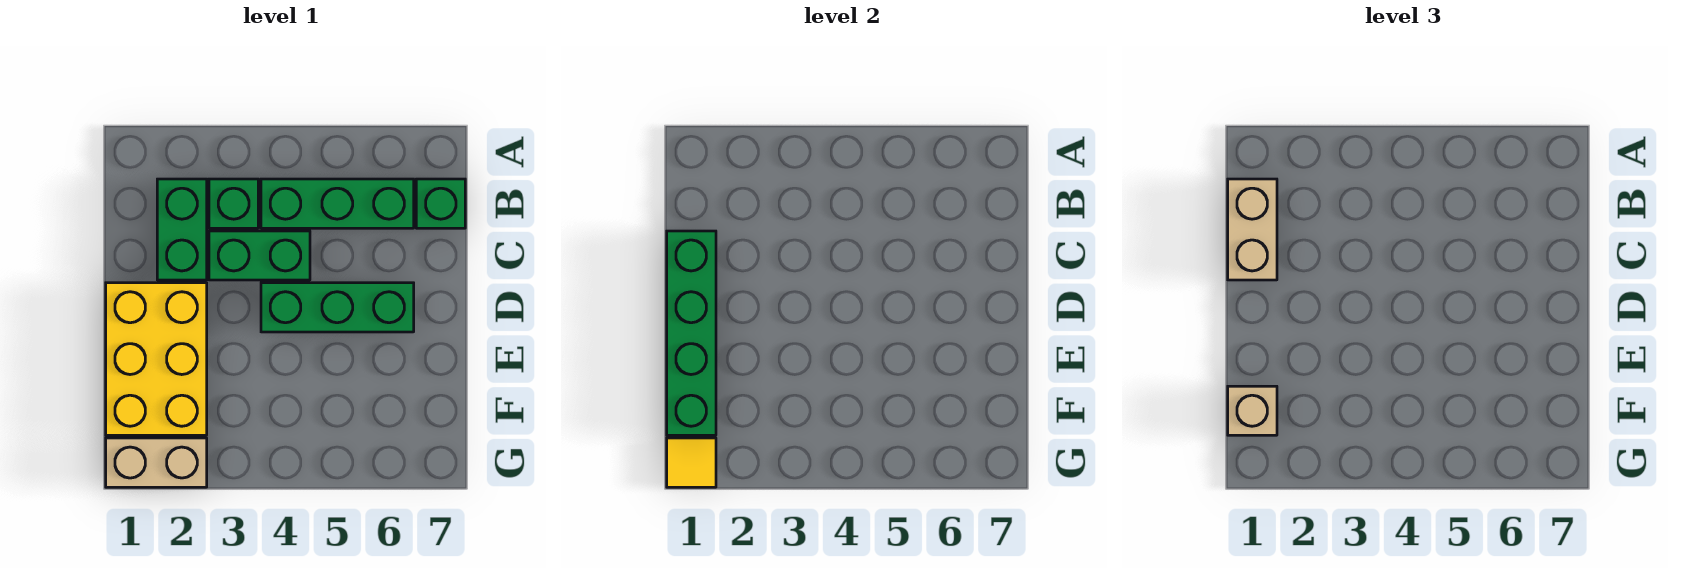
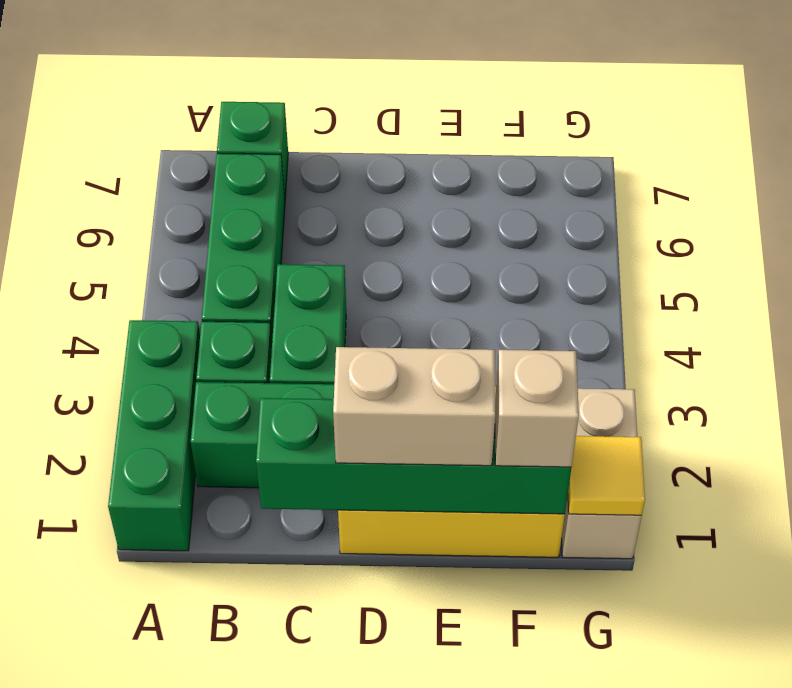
tan brick B1:C1 level 3 -> tan brick D1:E1 level 3
green brick D4:D6 level 1 -> green brick A1:A3 level 1

